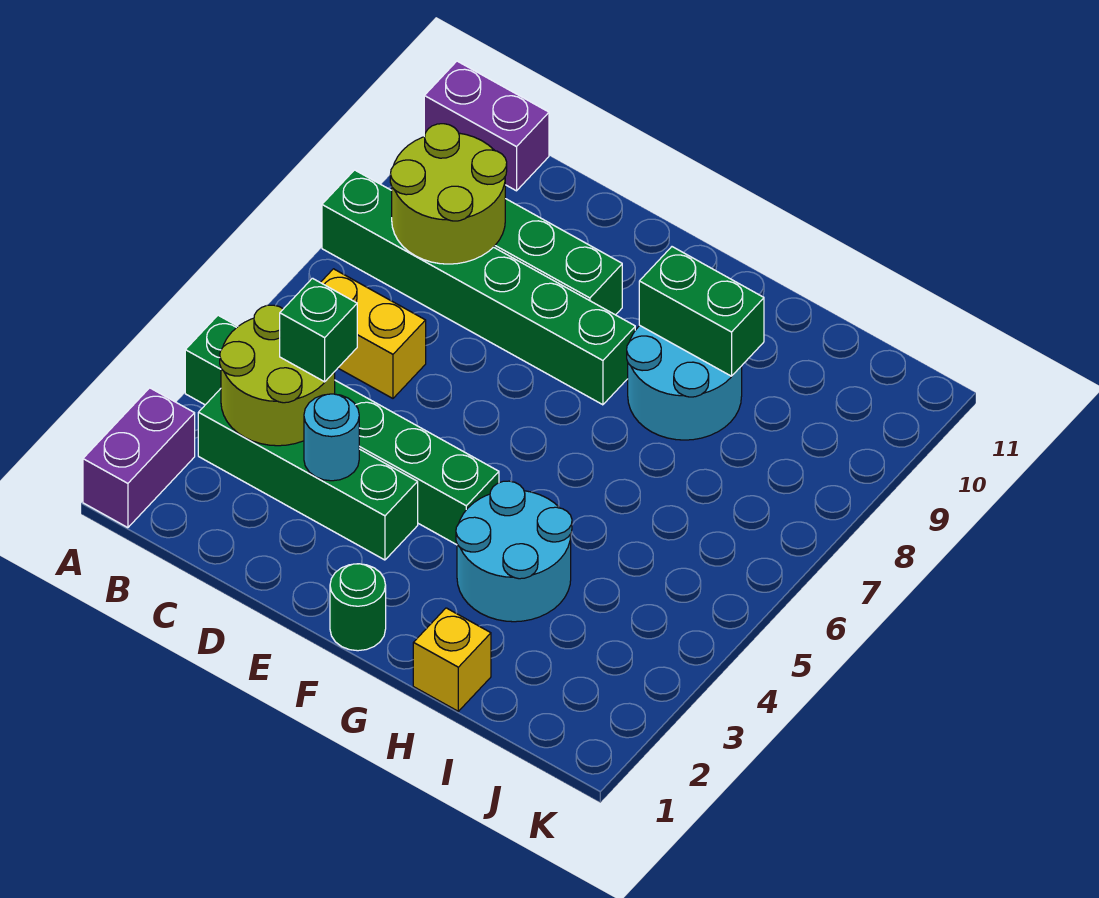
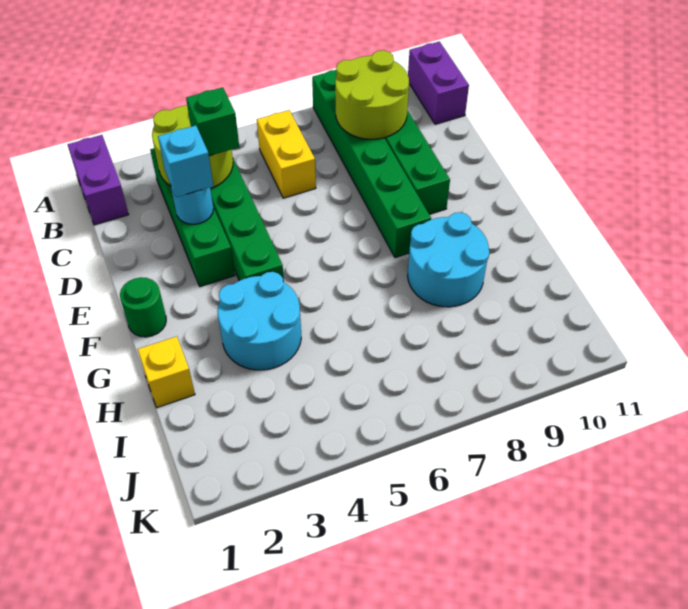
purple brick A1:A2 level 1 -> purple brick A1:B1 level 1
none -> cyan brick D3 level 3
green brick G9:H9 level 2 -> none

